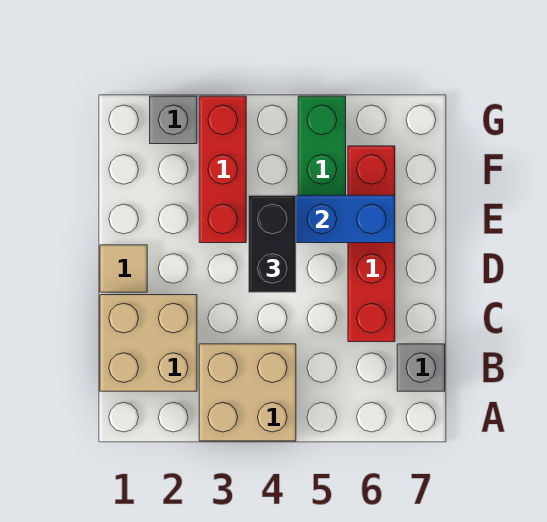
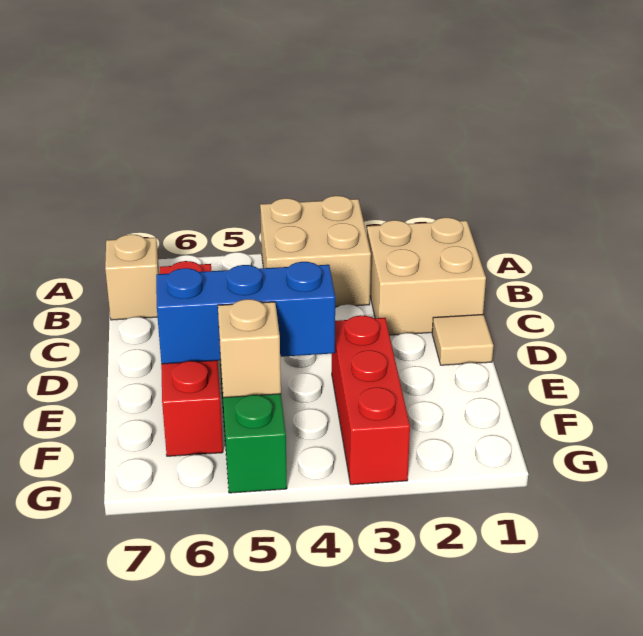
grey brick B7 level 1 -> tan brick B7 level 1
black brick D4:E4 level 3 -> none
none -> tan brick F5 level 2
grey brick G2 level 1 -> none

